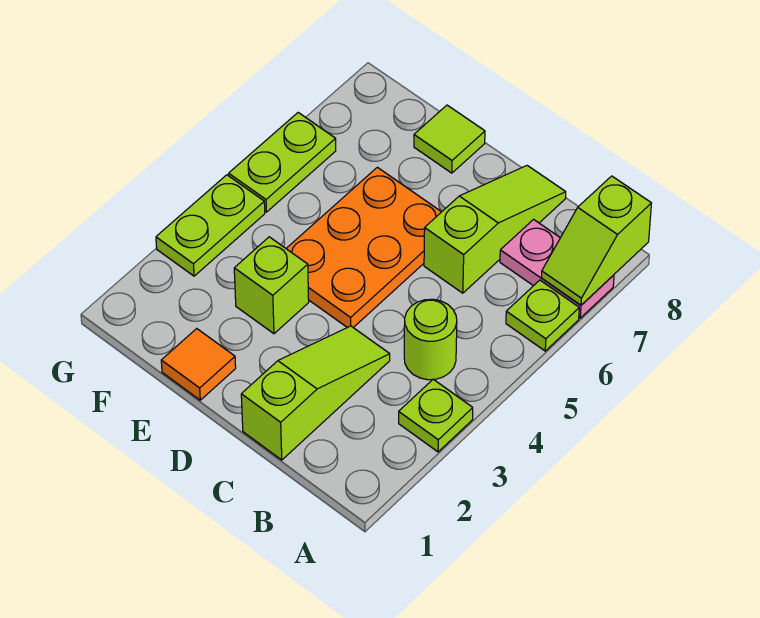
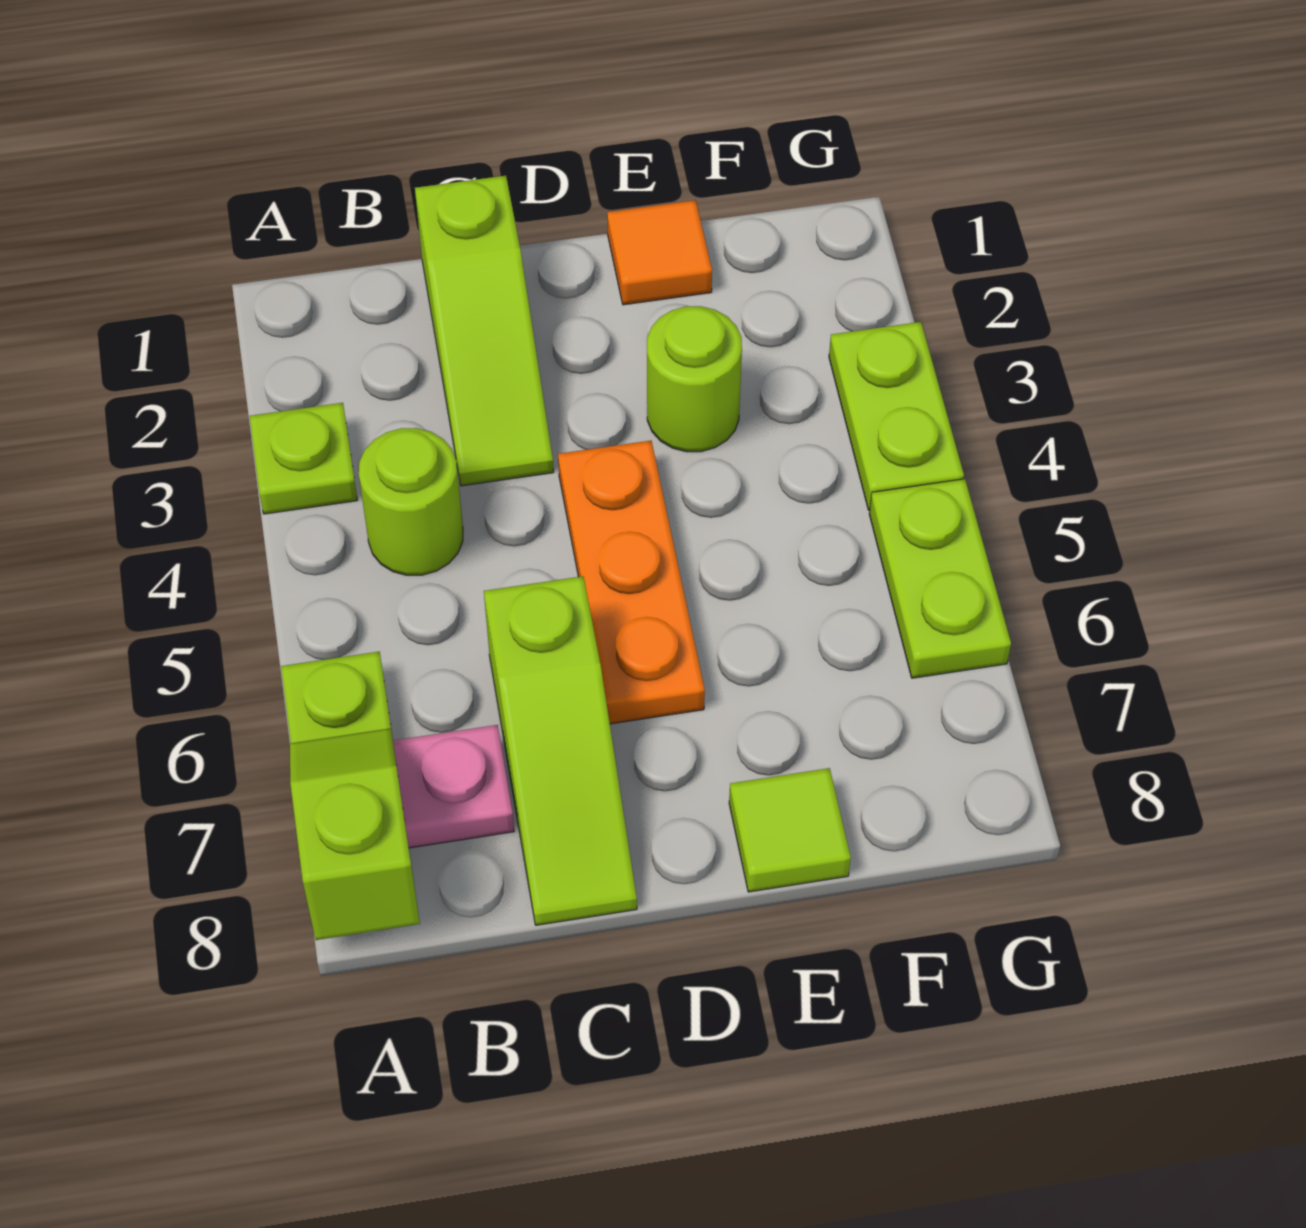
orange plate D4:E6 level 1 -> orange plate D4:D6 level 1
lime brick E3 level 1 -> lime round brick E3 level 1

